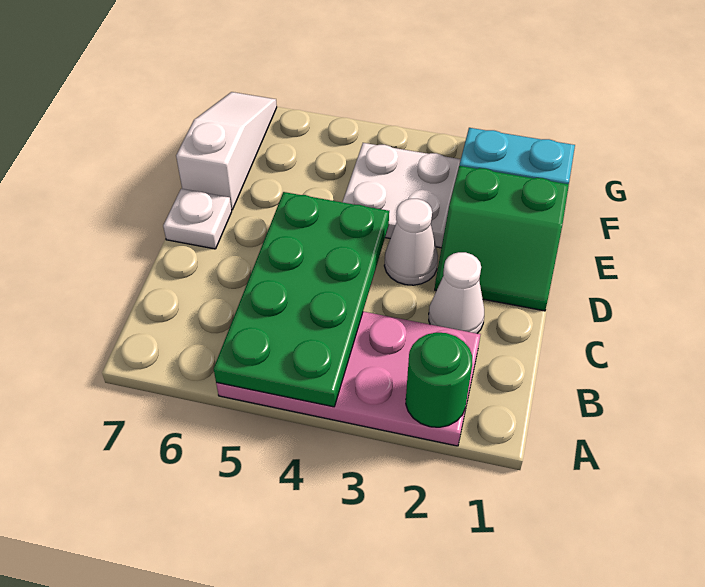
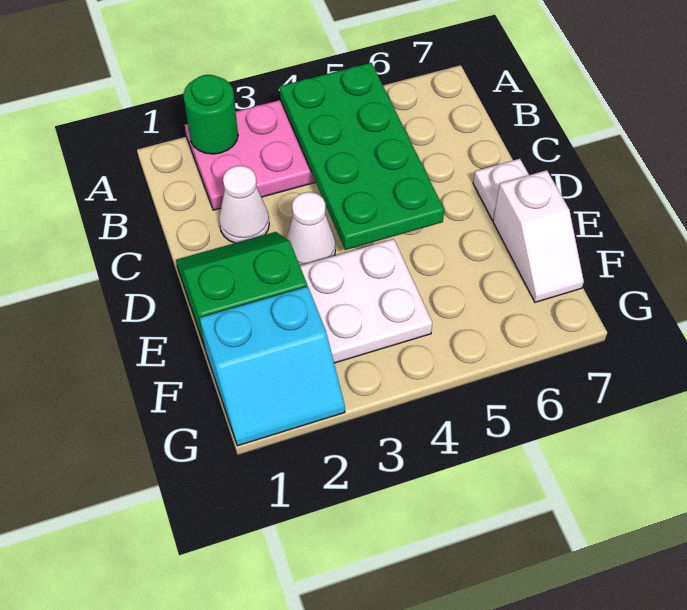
white slope E7:G7 level 1 top E -> white slope E7:F7 level 1 top E

